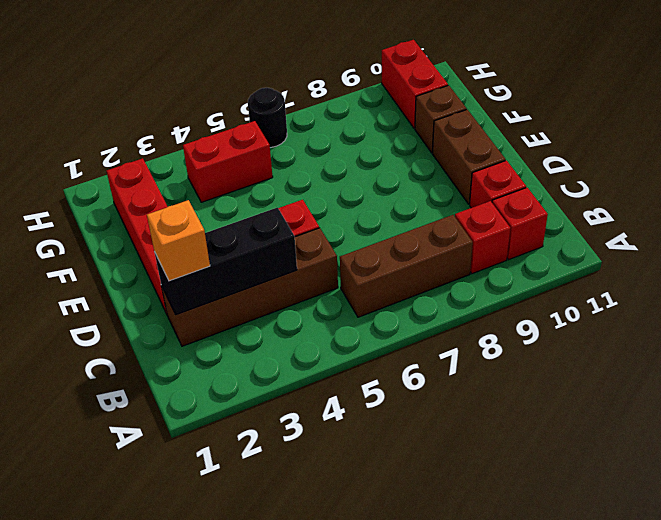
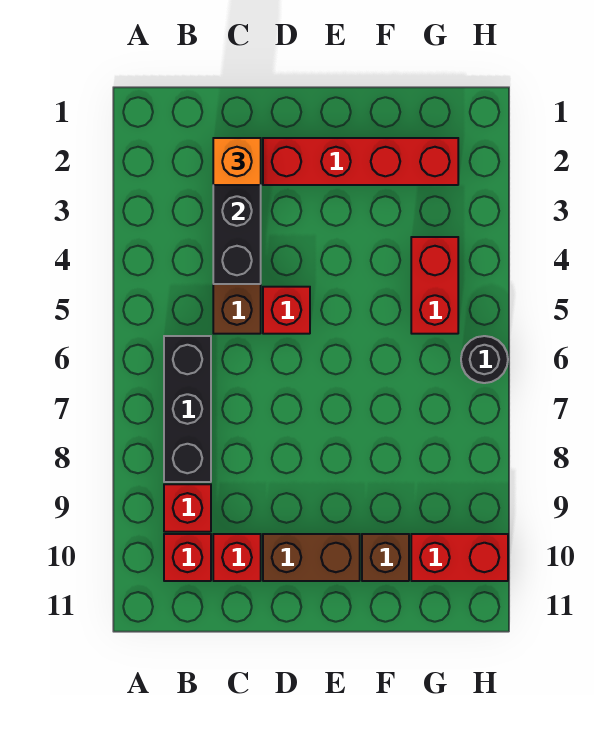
brown brick B6:B8 level 1 -> black brick B6:B8 level 1

